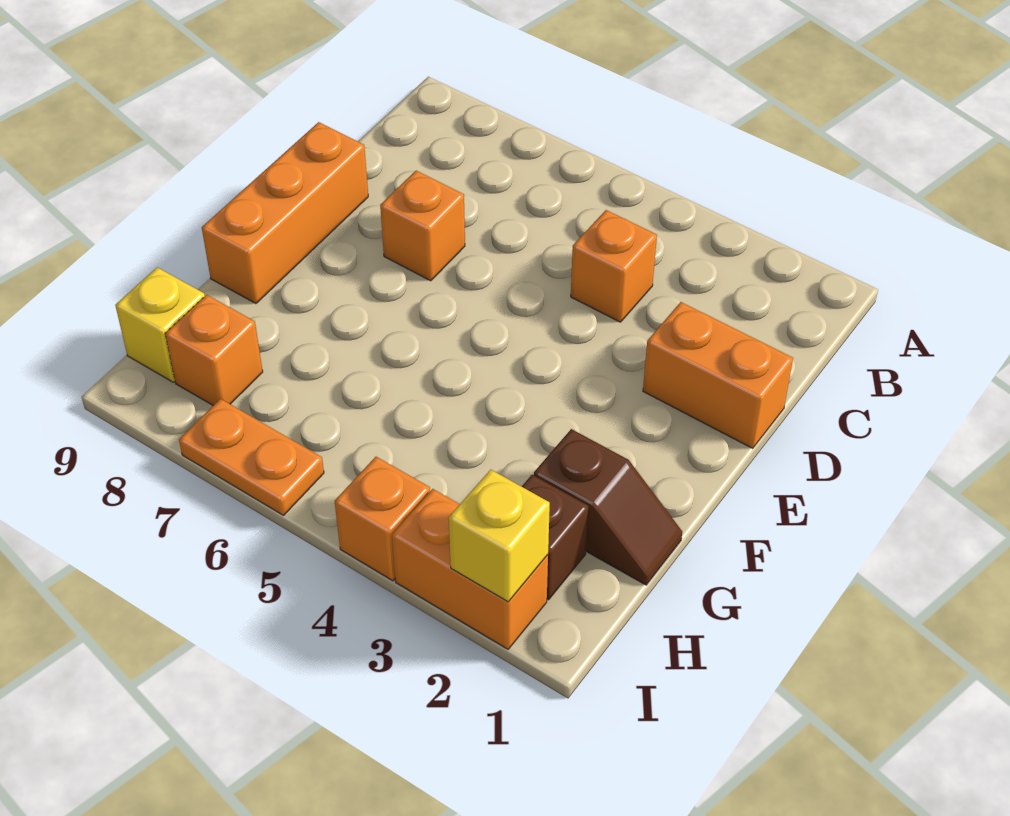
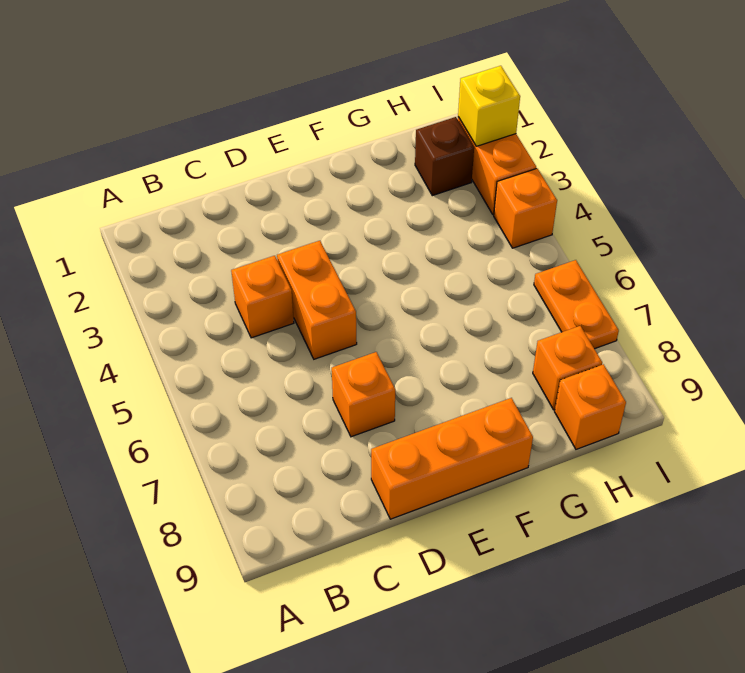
orange brick D1:D2 level 1 -> orange brick D4:D5 level 1
brown slope G1:G2 level 1 top 2 -> none
yellow brick H9 level 1 -> orange brick H9 level 1

